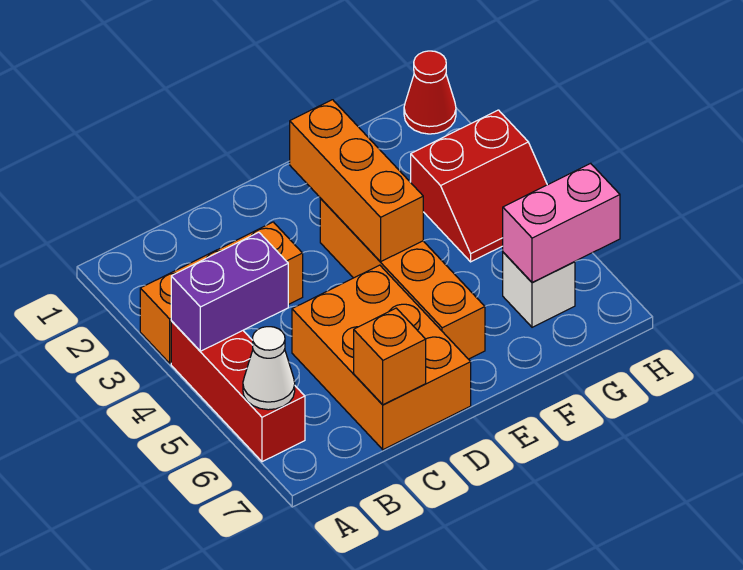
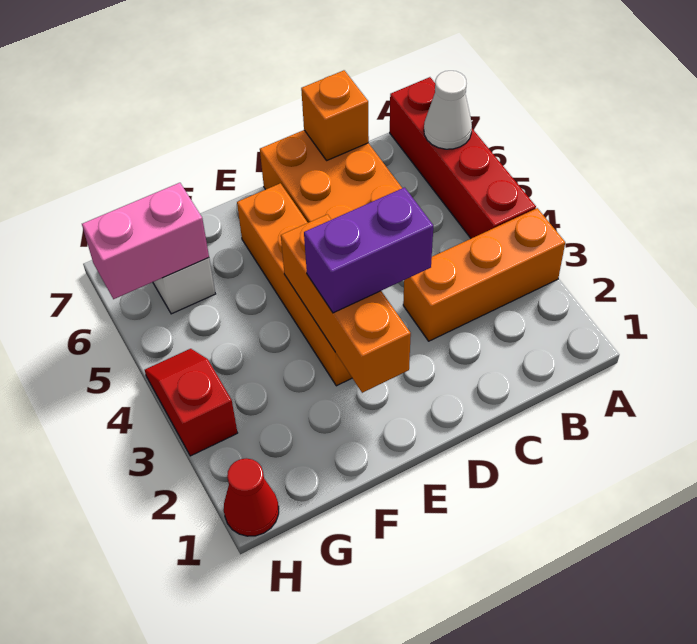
red brick A4:A6 level 1 -> red brick A4:A7 level 1
purple brick A4:B4 level 2 -> purple brick D3:E3 level 3
red slope G3:H4 level 1 top 3 -> red slope H3:H4 level 1 top 3

